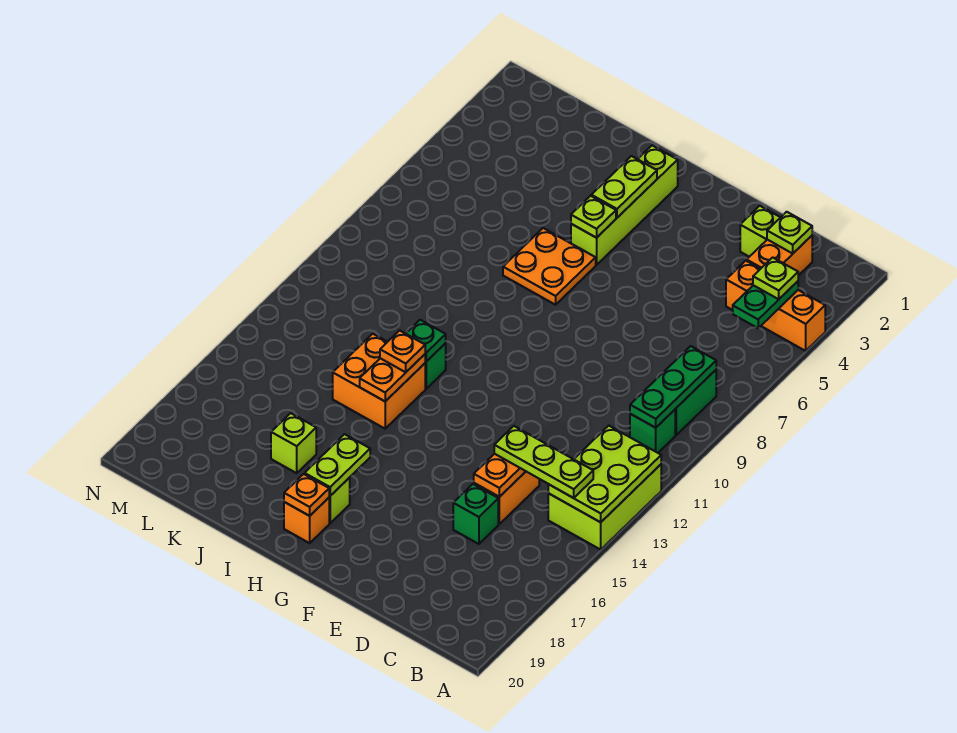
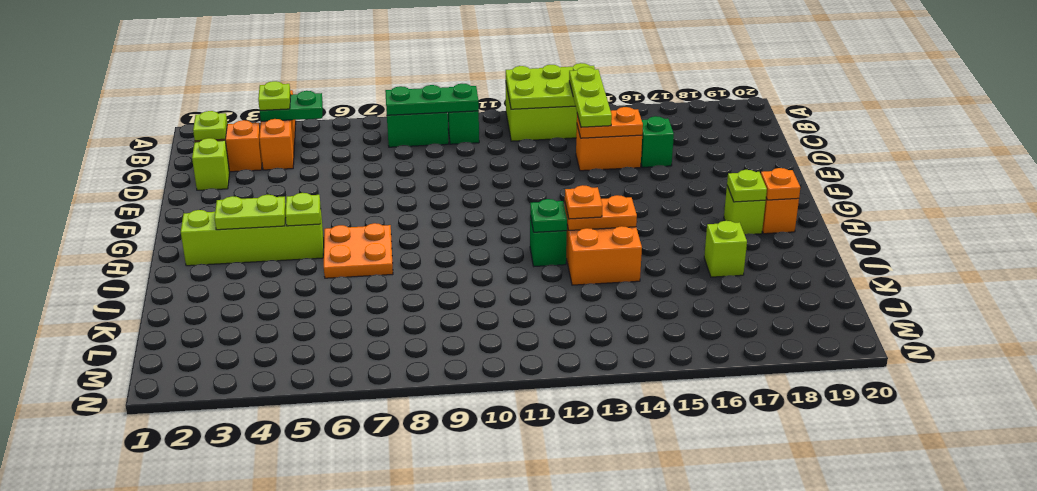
lime plate H17:H18 level 2 -> lime plate H18 level 2

